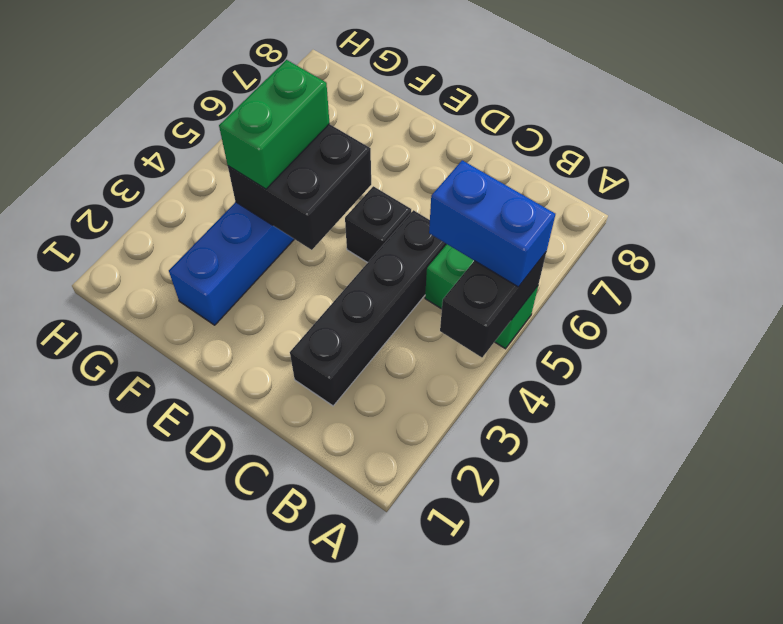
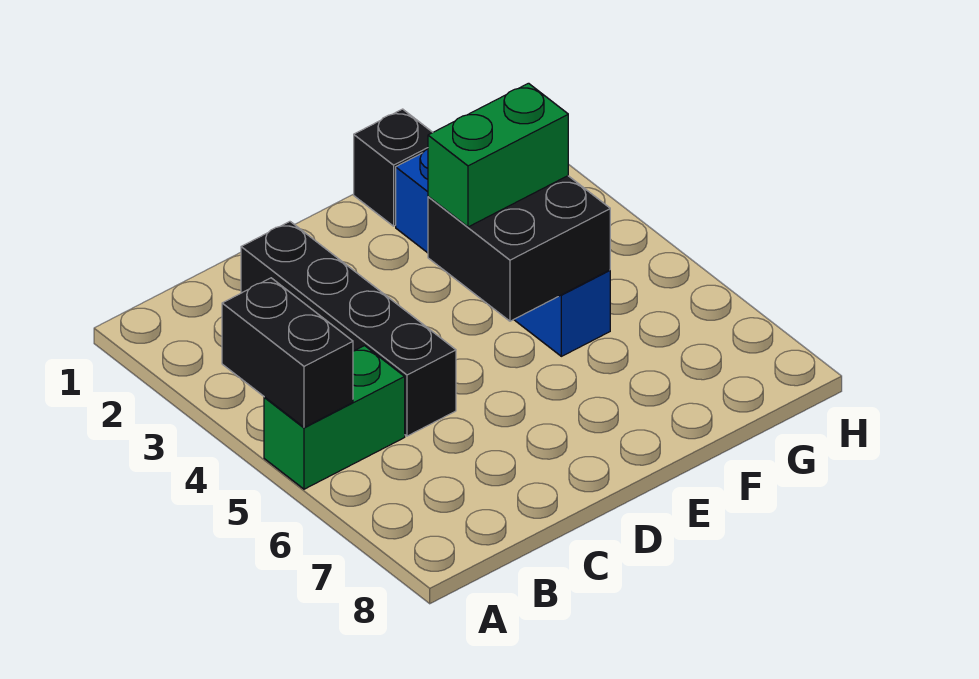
blue brick A5:B5 level 3 -> none
black brick D5 level 1 -> black brick F1 level 1
green brick F4:F5 level 3 -> green brick E4:F4 level 3

